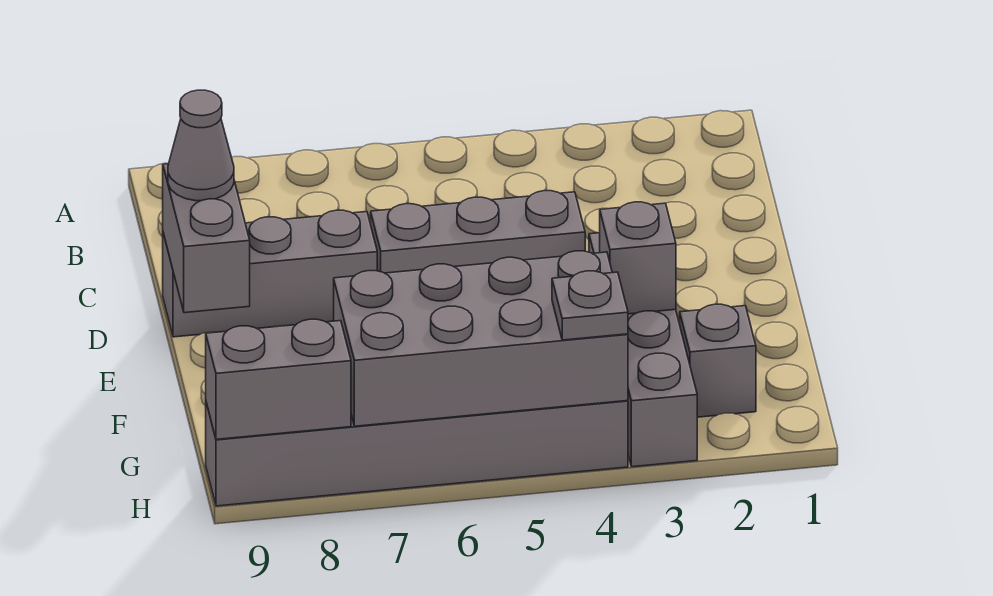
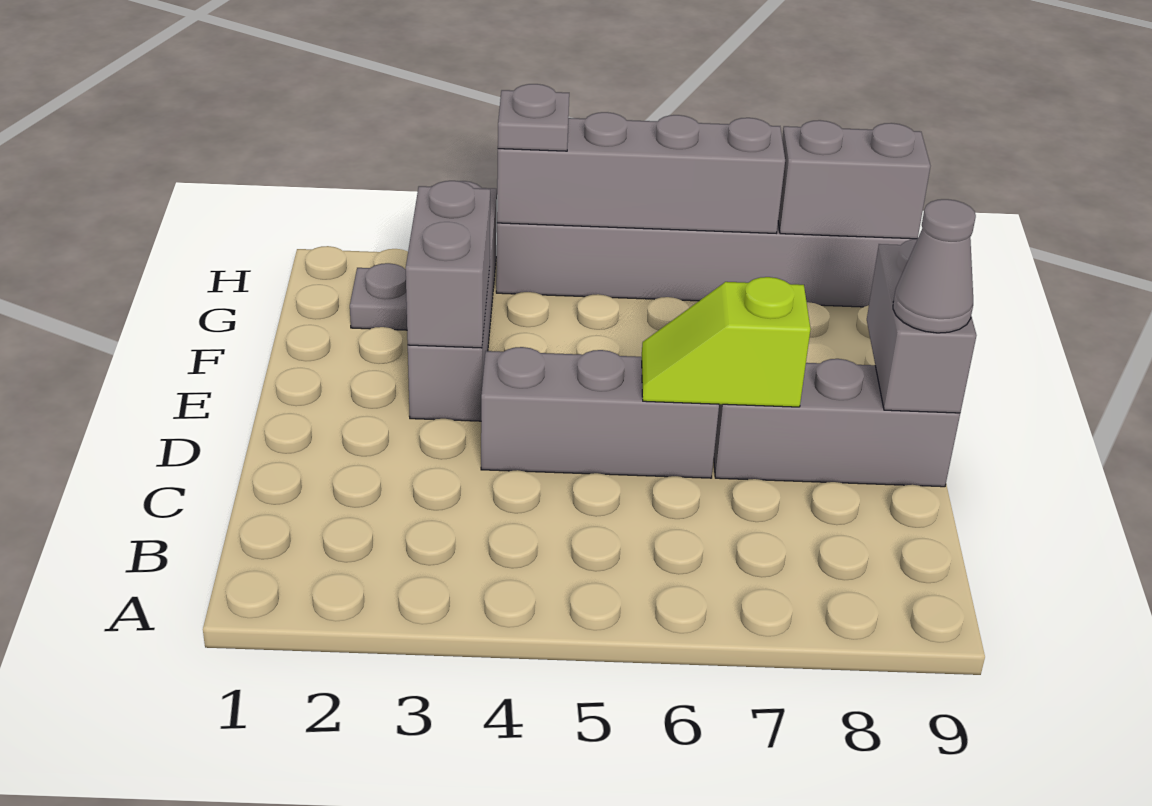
none -> lime slope D6:D7 level 2 top 7
grey brick F3 level 2 -> grey brick E3:F3 level 2
grey brick G2 level 1 -> grey plate G2 level 1
grey brick G4:H7 level 2 -> grey brick H4:H7 level 2

